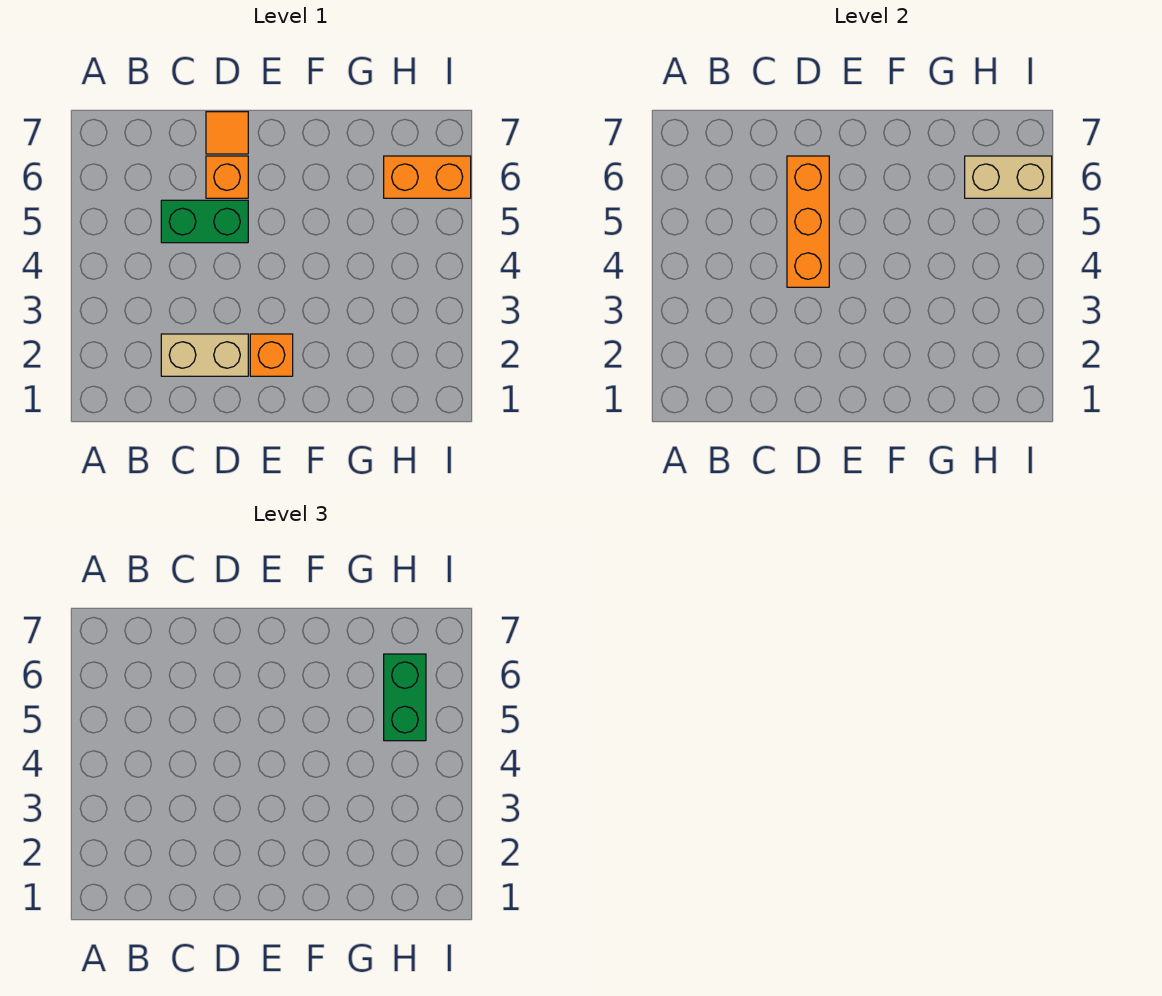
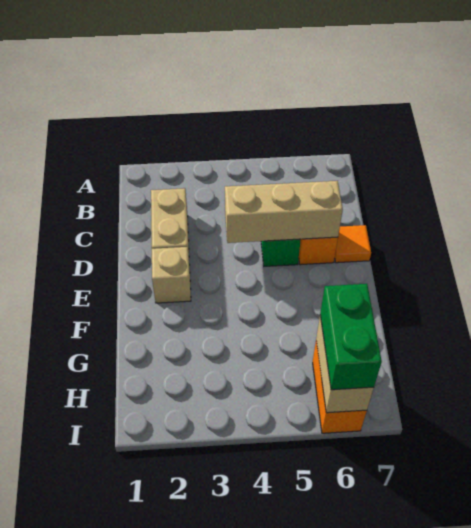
orange brick D4:D6 level 2 -> tan brick D4:D6 level 2
orange brick E2 level 1 -> tan brick E2 level 1
green brick H5:H6 level 3 -> green brick H6:I6 level 3

